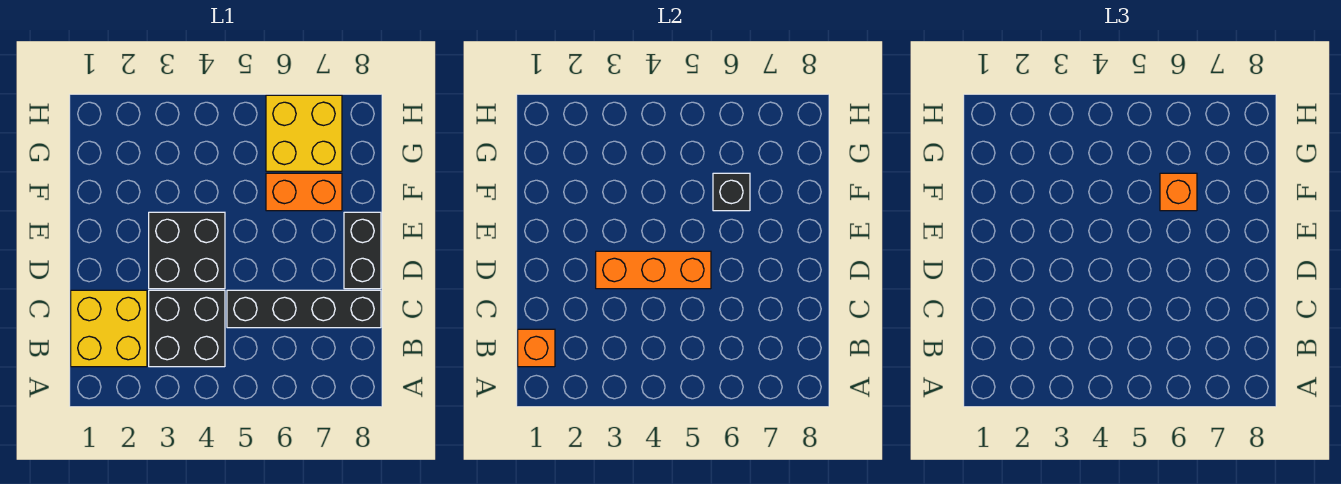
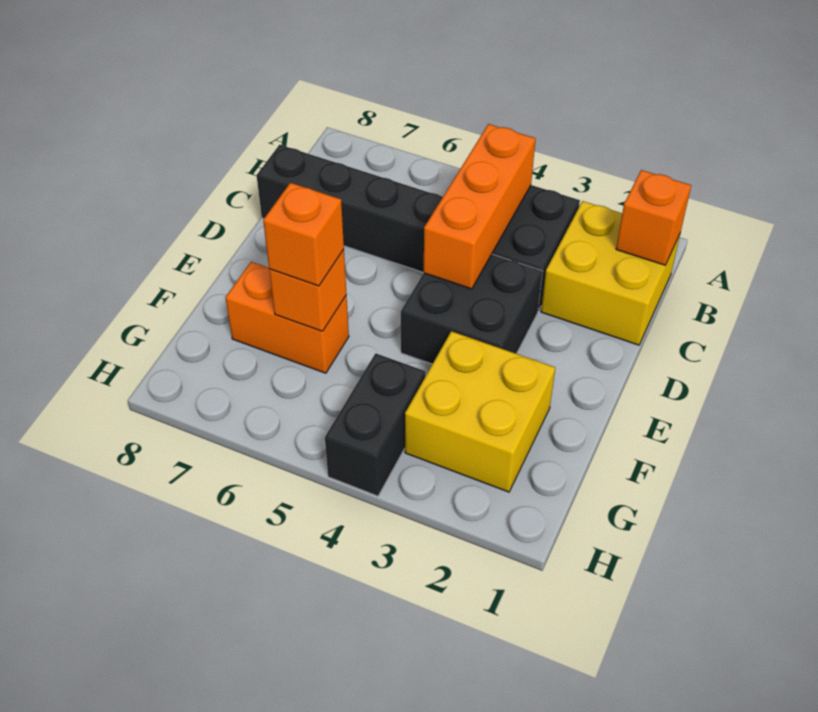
orange brick D3:D5 level 2 -> orange brick B4:D4 level 2
black brick D8:E8 level 1 -> black brick G4:H4 level 1
black brick F6 level 2 -> orange brick F6 level 2
yellow brick G6:H7 level 1 -> yellow brick F2:G3 level 1

